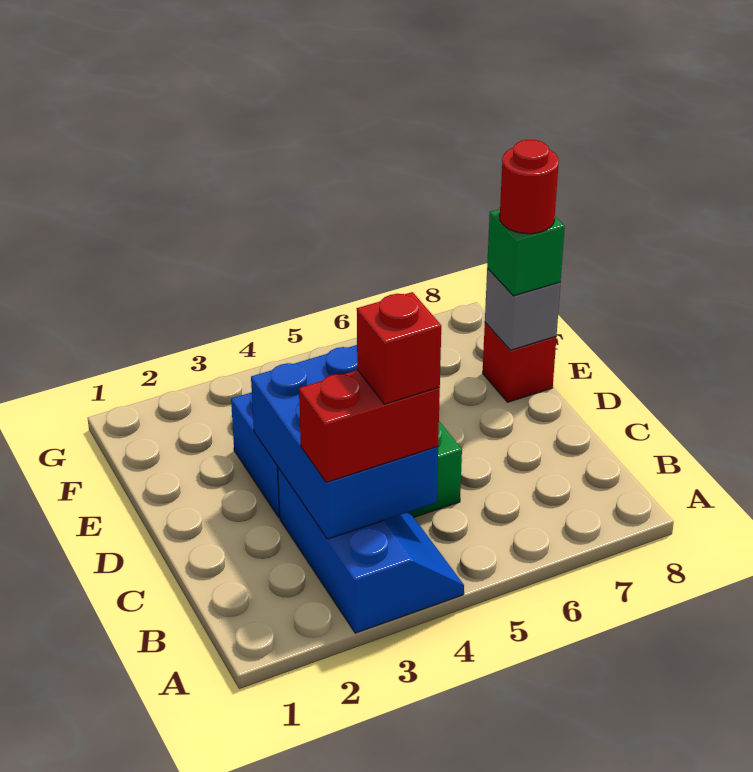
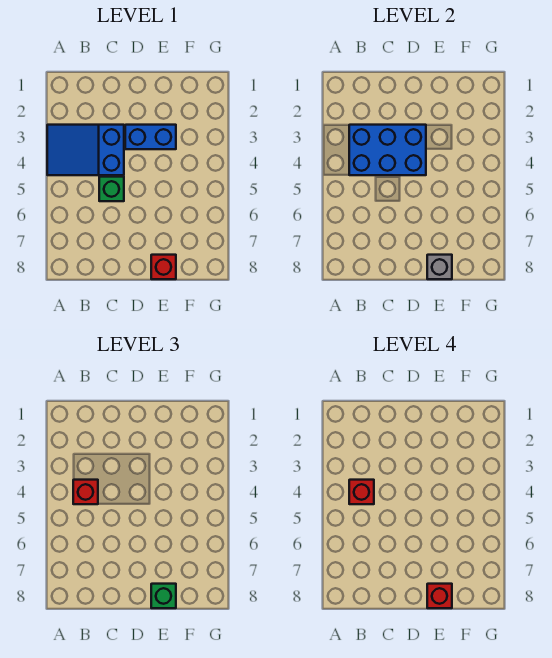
blue slope A3:C4 level 1 top 3 -> blue slope A3:C4 level 1 top C
red brick B3:B4 level 3 -> red brick B4 level 3
red round brick E8 level 4 -> red brick E8 level 4

